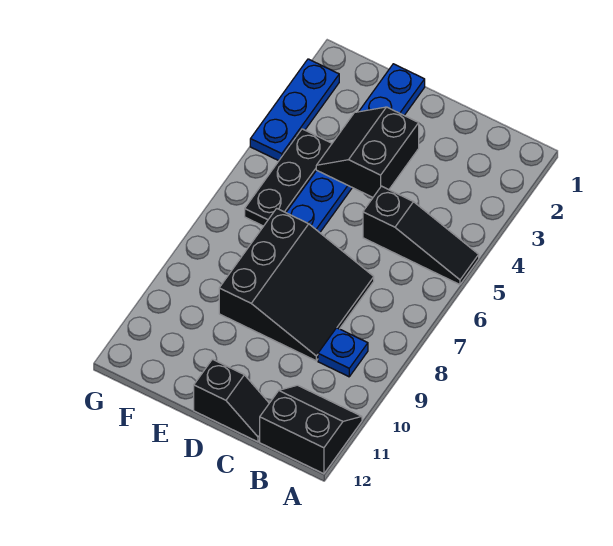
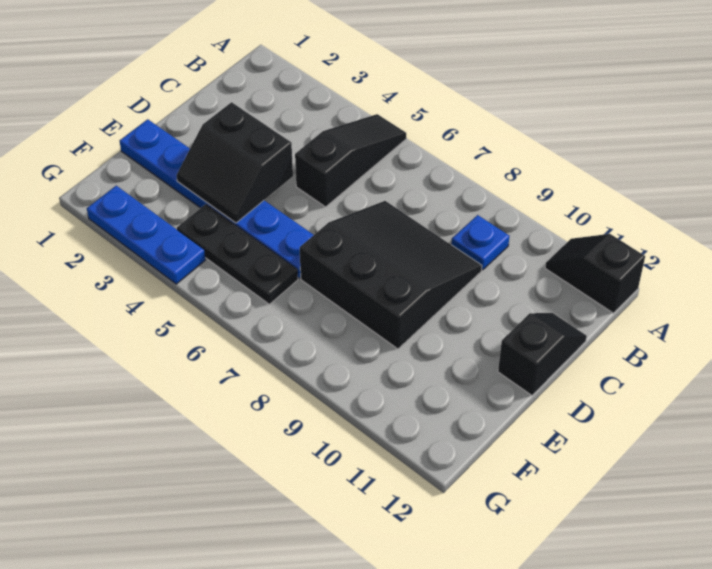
black slope A11:B12 level 1 top 12 -> black slope A11:A12 level 1 top 12

